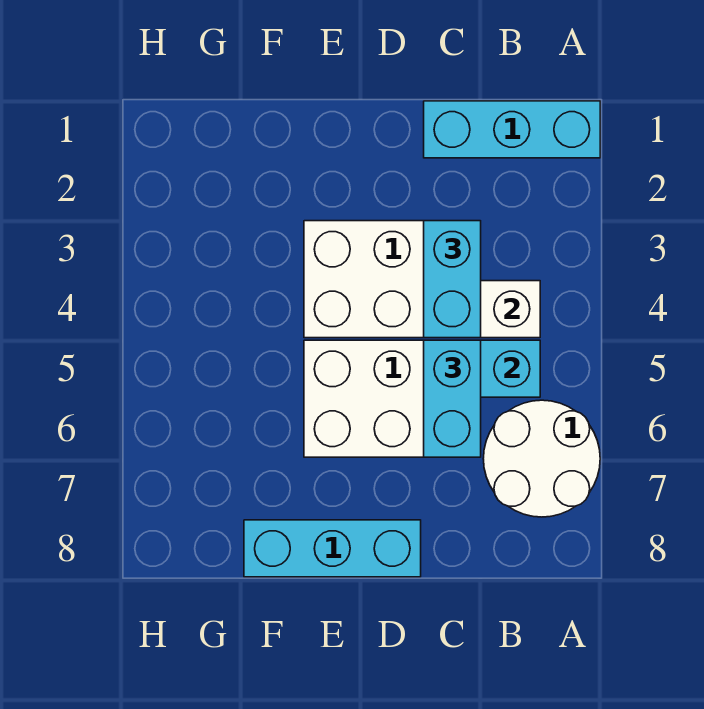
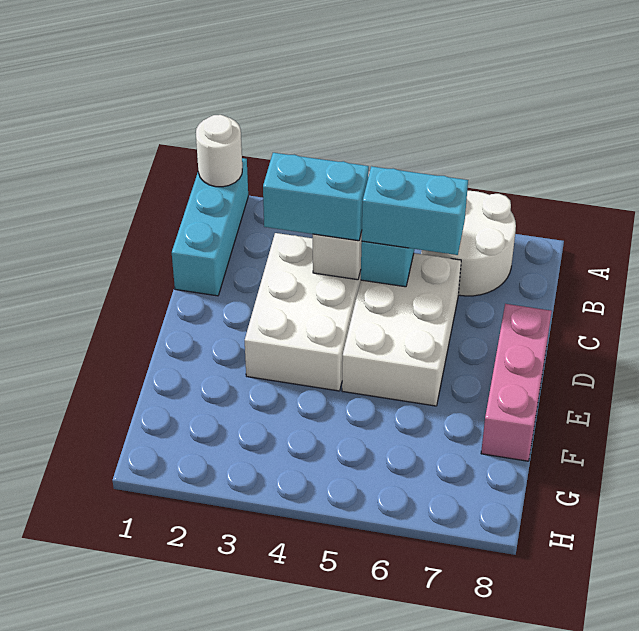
none -> white round brick A1 level 2
cyan brick D8:F8 level 1 -> pink brick D8:F8 level 1

